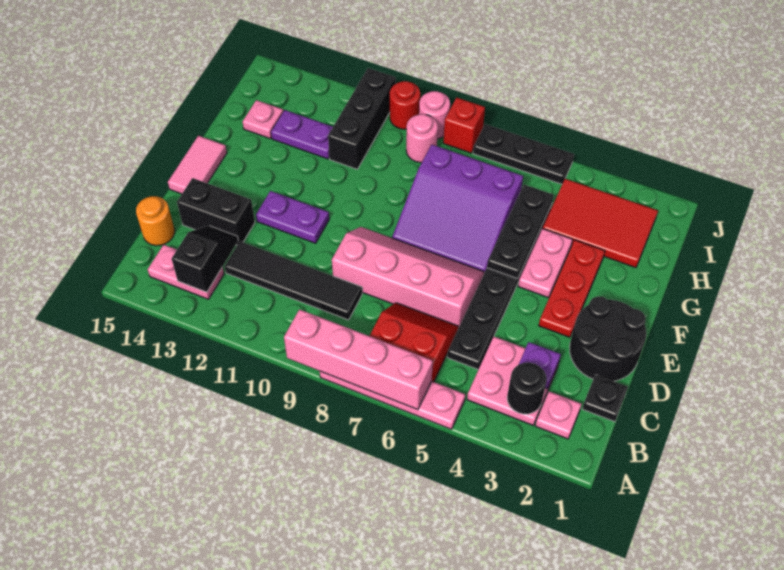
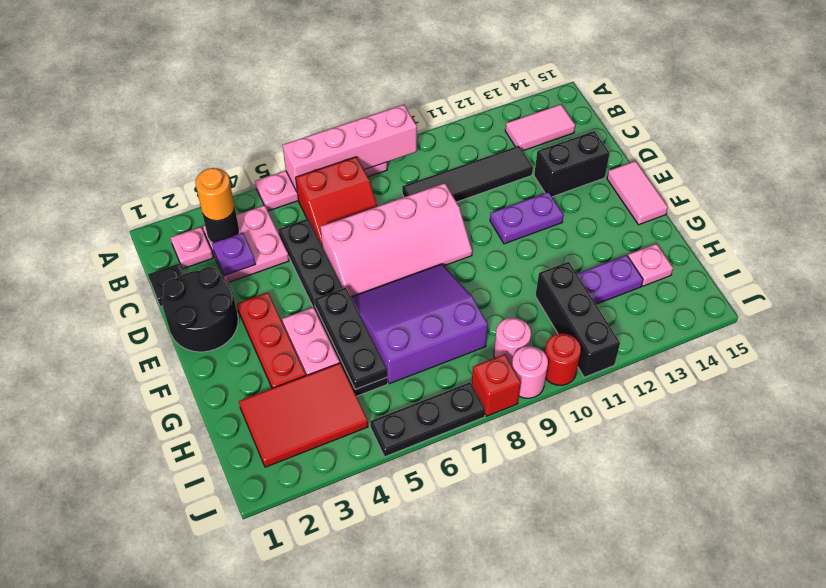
pink plate B13:B14 level 1 -> pink tile B13:B14 level 1
black slope B13:C13 level 2 top B -> none
orange round brick C15 level 1 -> orange round brick B3 level 3

